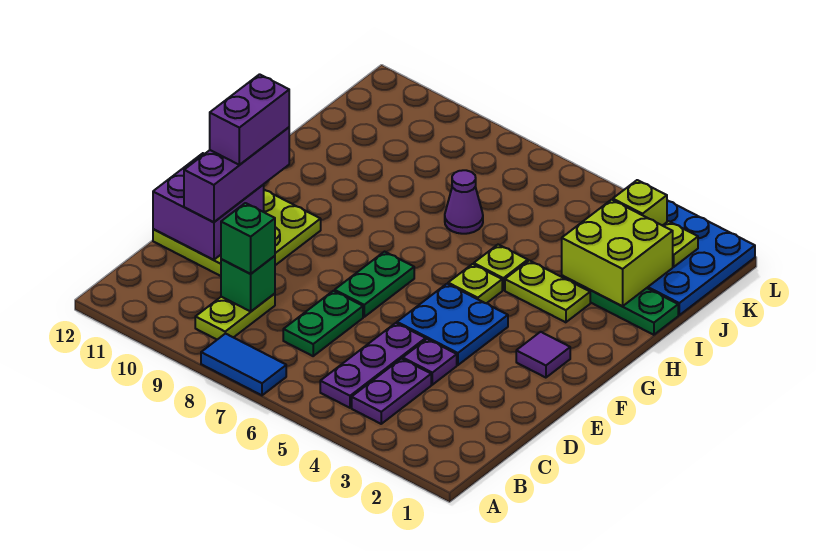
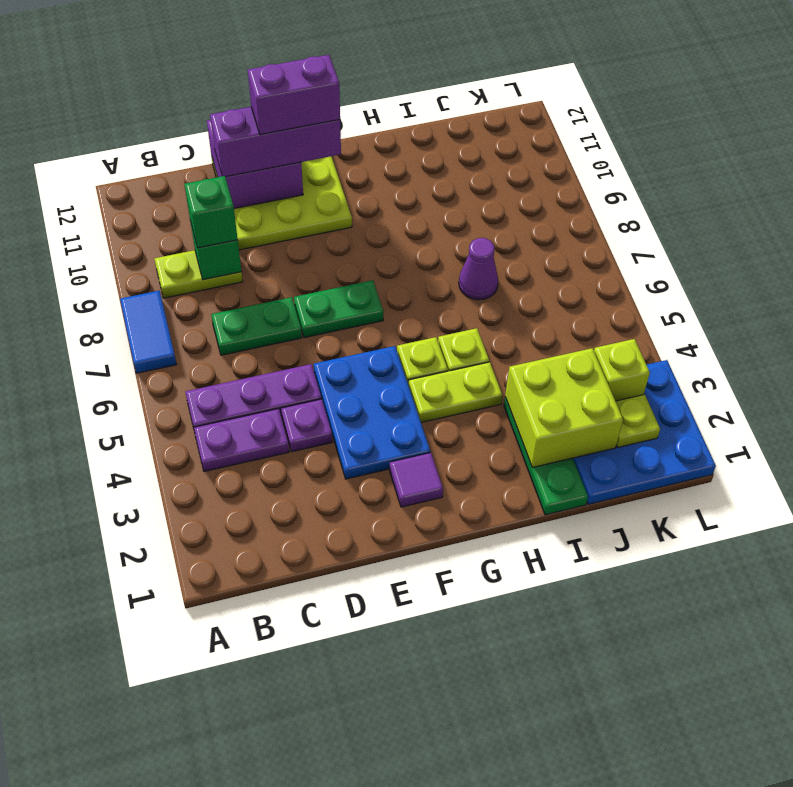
blue plate E4:F5 level 1 -> blue plate E3:F5 level 1
lime plate H3:H4 level 1 -> lime plate G4:H4 level 1

